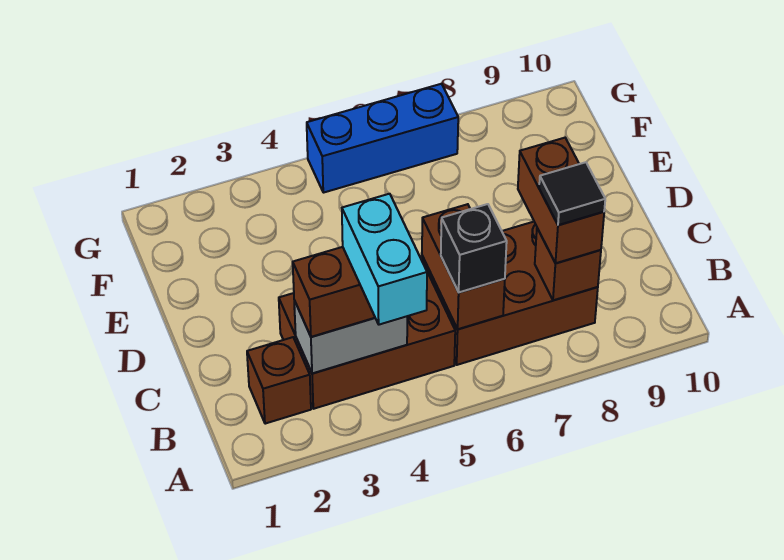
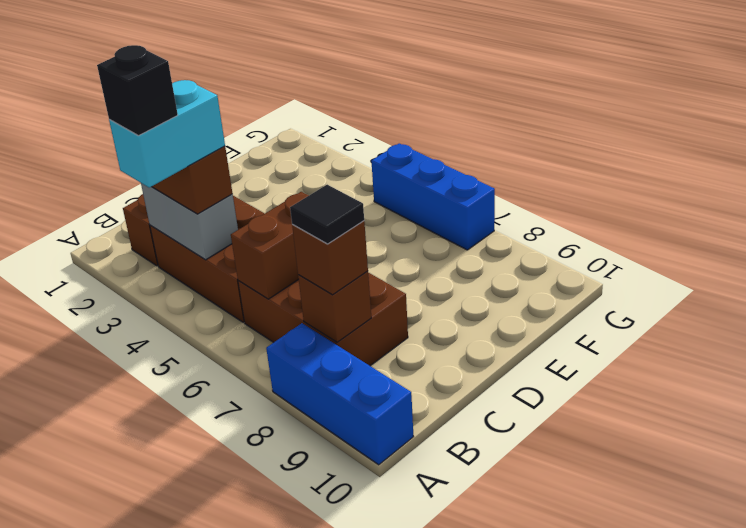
none -> blue brick A8:A10 level 1
black brick B6 level 3 -> black brick A4 level 5
brown brick B8:C8 level 3 -> brown brick B8 level 3

